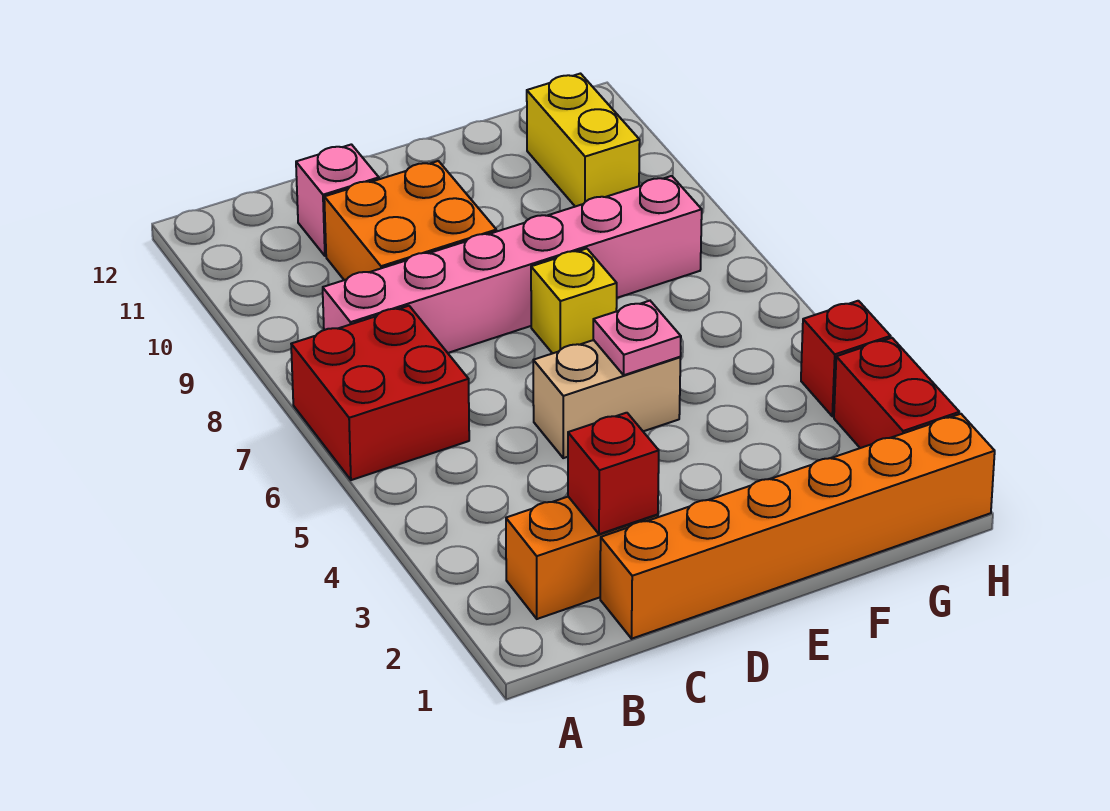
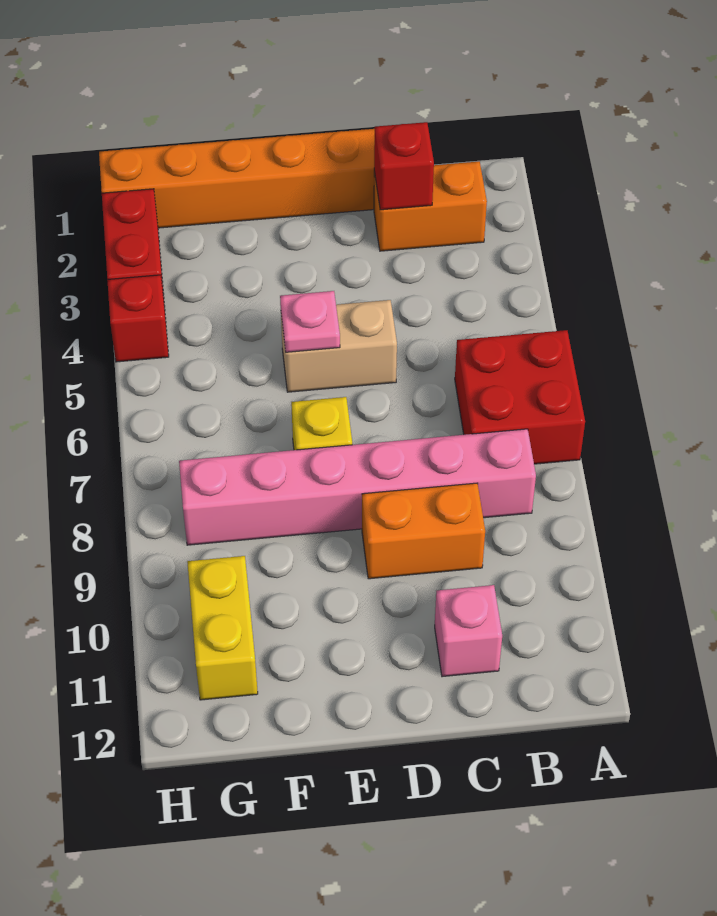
orange brick C9:D10 level 1 -> orange brick C9:D9 level 1

